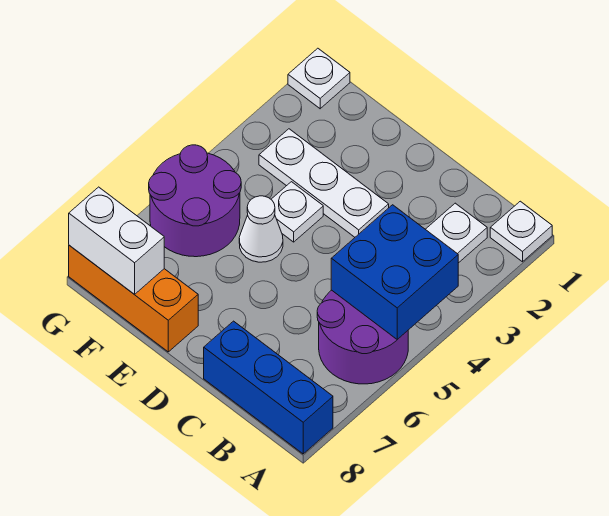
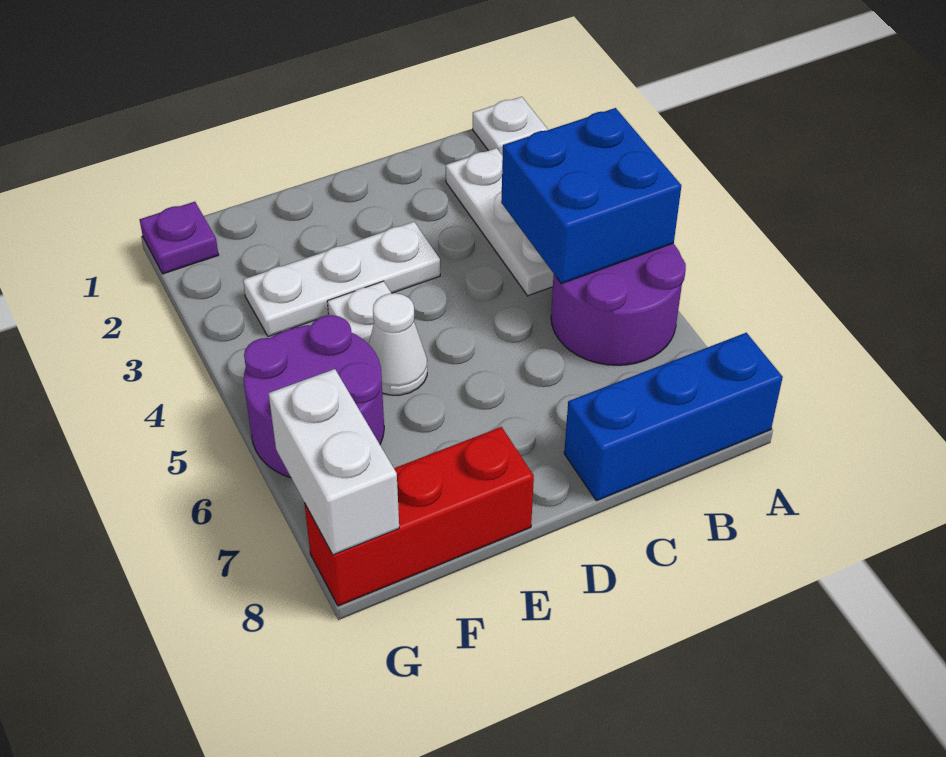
orange brick E8:G8 level 1 -> red brick E8:G8 level 1
white brick F8:G8 level 2 -> white brick G7:G8 level 2
white plate G1 level 1 -> purple plate G1 level 1

